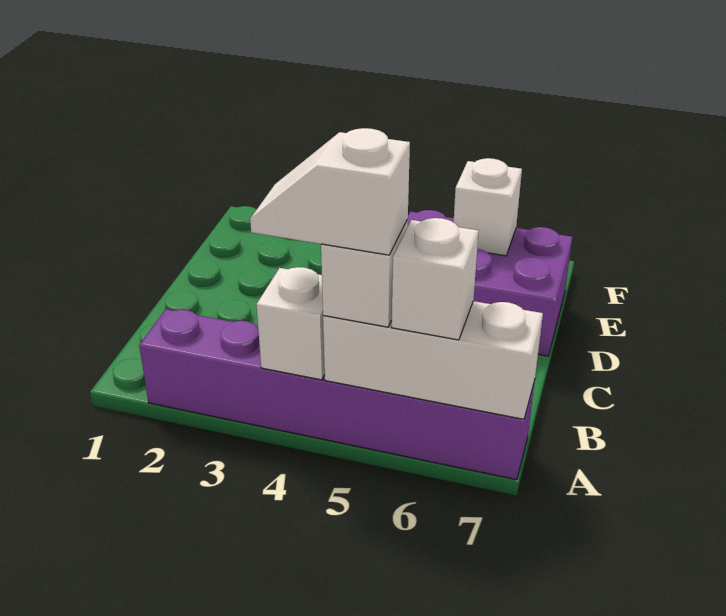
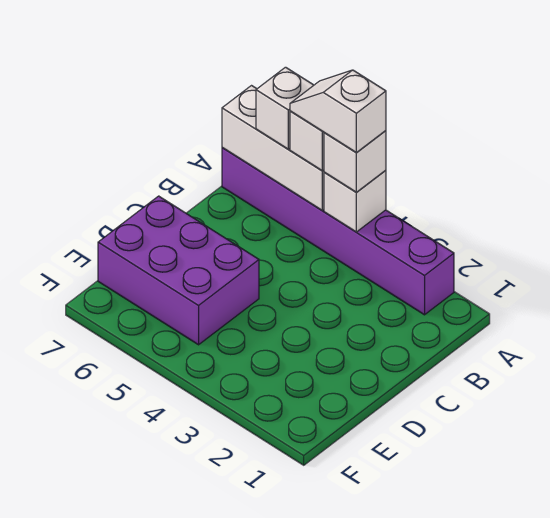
white slope A4:A5 level 4 top 5 -> white slope A4:A5 level 4 top 4
white brick E6 level 2 -> white brick A4 level 3

